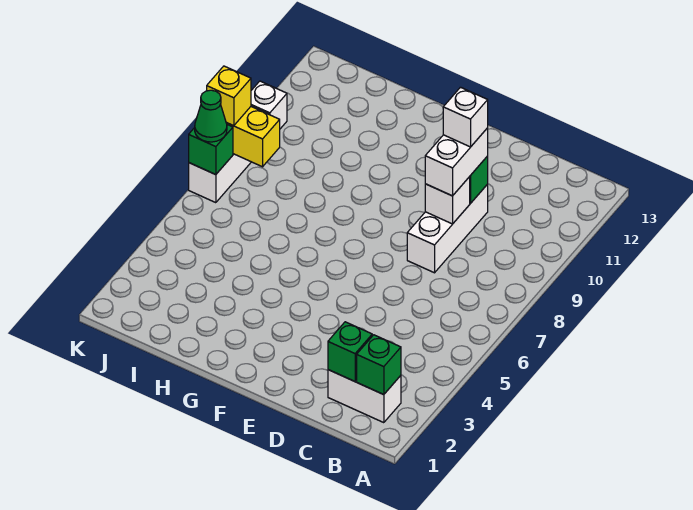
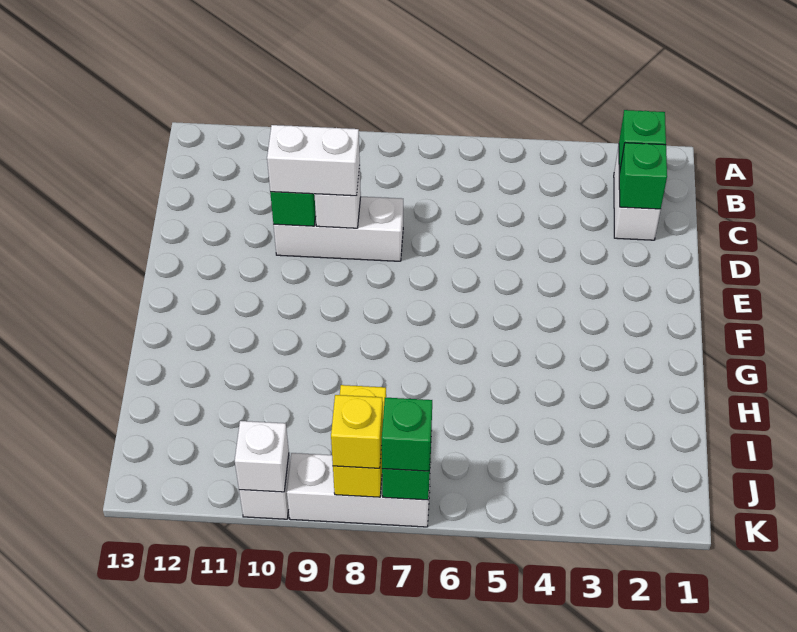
white brick D10 level 4 -> white brick K10 level 2
green cone K7 level 3 -> green brick K7 level 3

